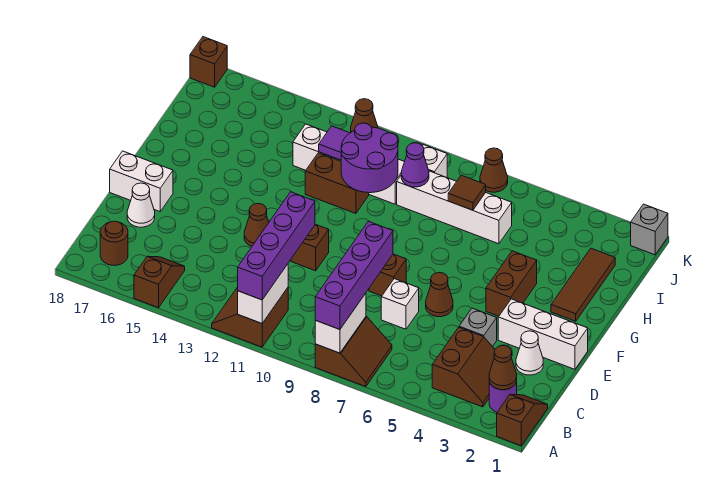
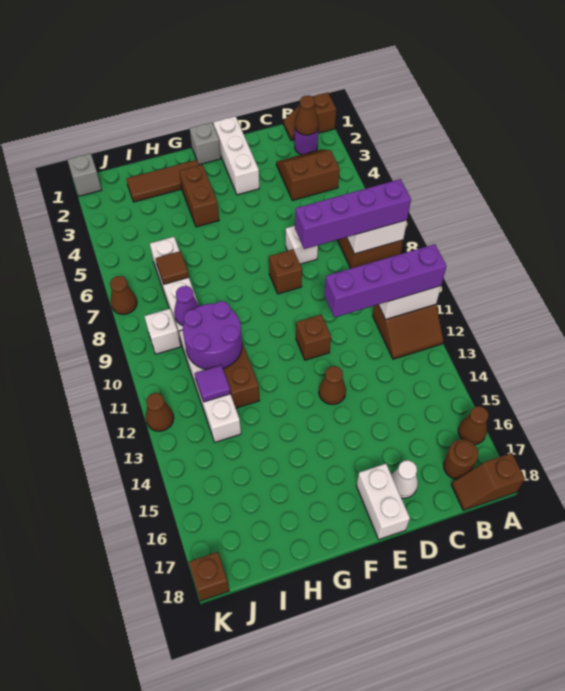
brown slope A15:B15 level 1 top A -> brown slope A18:B18 level 1 top A
white cone D2 level 1 -> none
grey brick D4 level 1 -> grey brick F1 level 1
brown cone E6 level 1 -> brown cone A16 level 1
brown brick F4:G4 level 1 -> brown brick G3:G4 level 1

